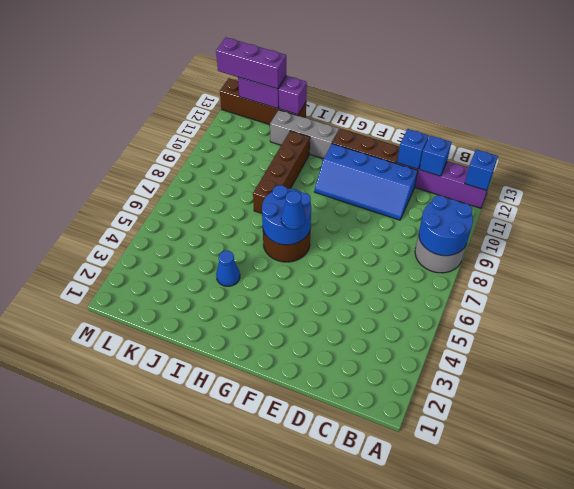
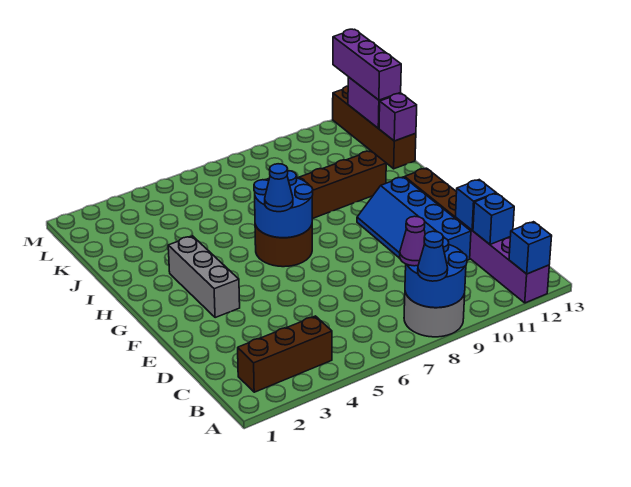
none -> brown brick B2:B4 level 1
none -> purple cone B8 level 3
grey brick H12:J12 level 1 -> grey brick F3:H3 level 1
blue cone I4 level 1 -> blue cone A8 level 3

